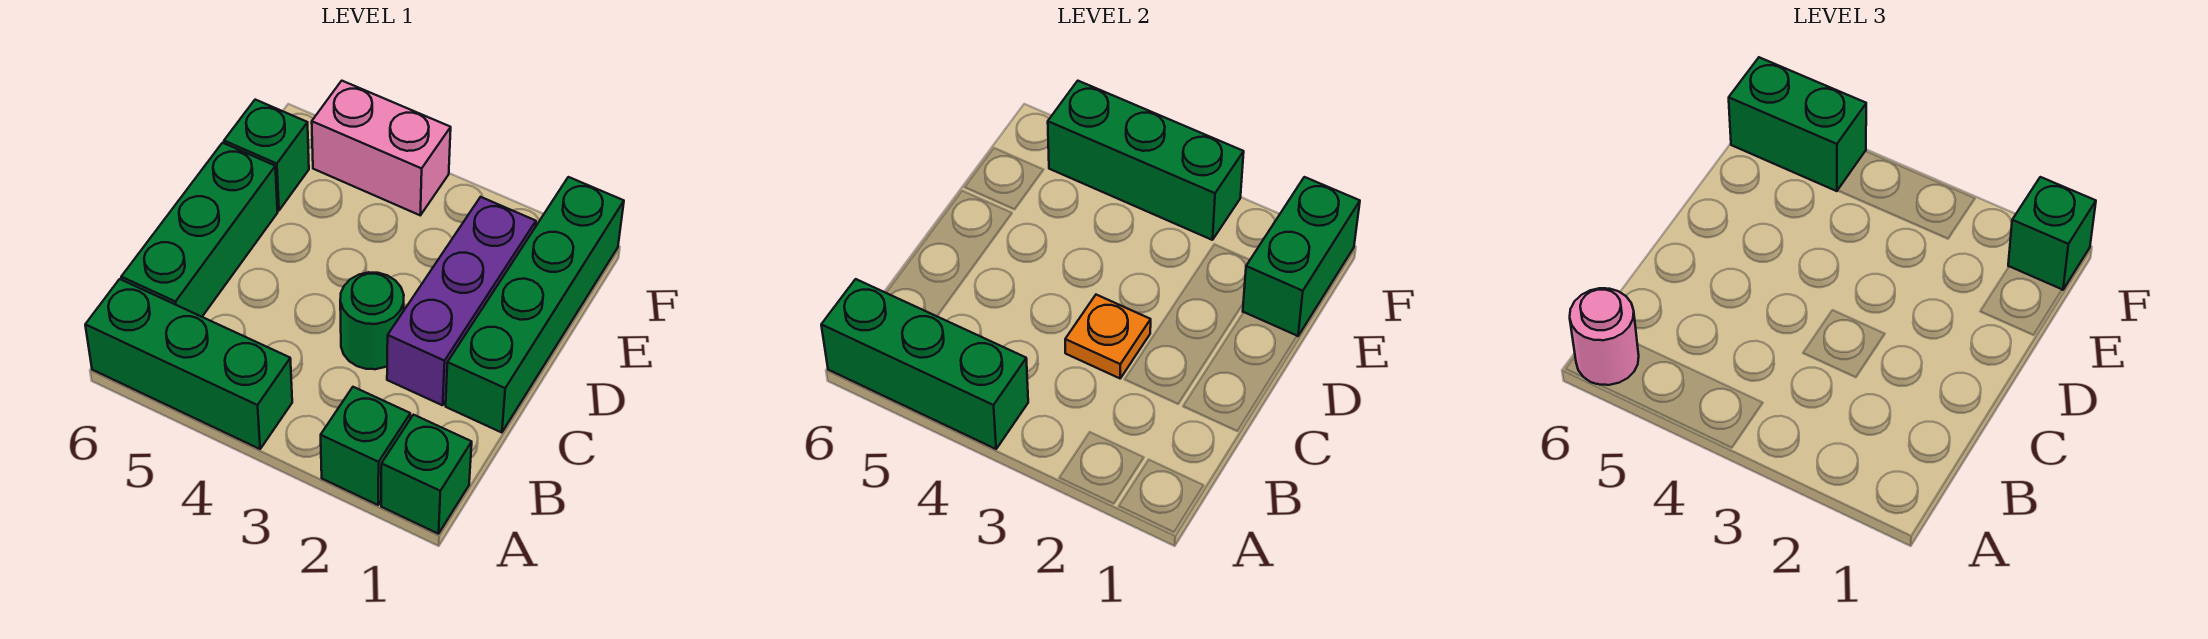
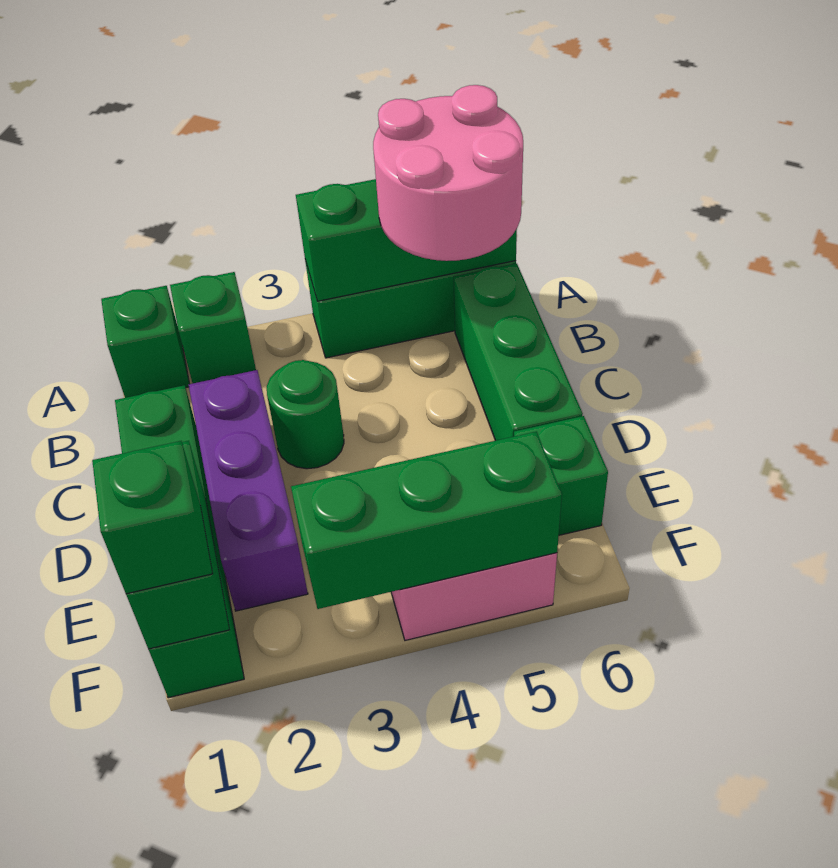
pink round brick A6 level 3 -> pink round brick A5:B6 level 3
orange plate C3 level 2 -> none
green brick F5:F6 level 3 -> none

